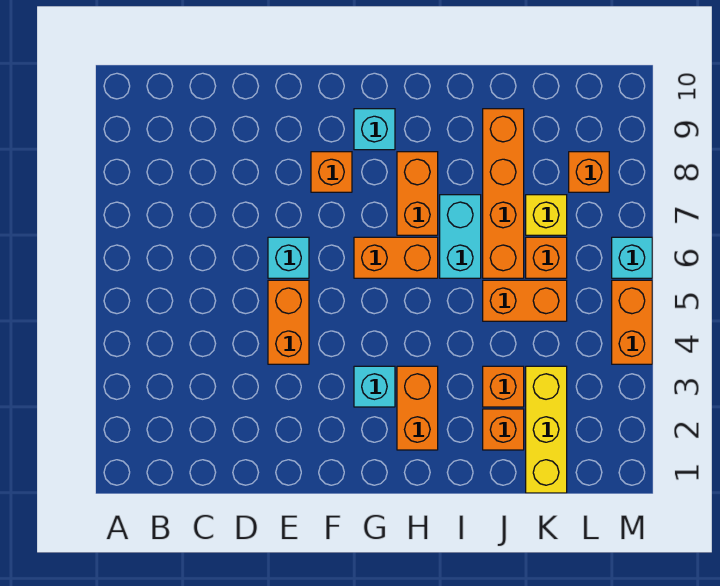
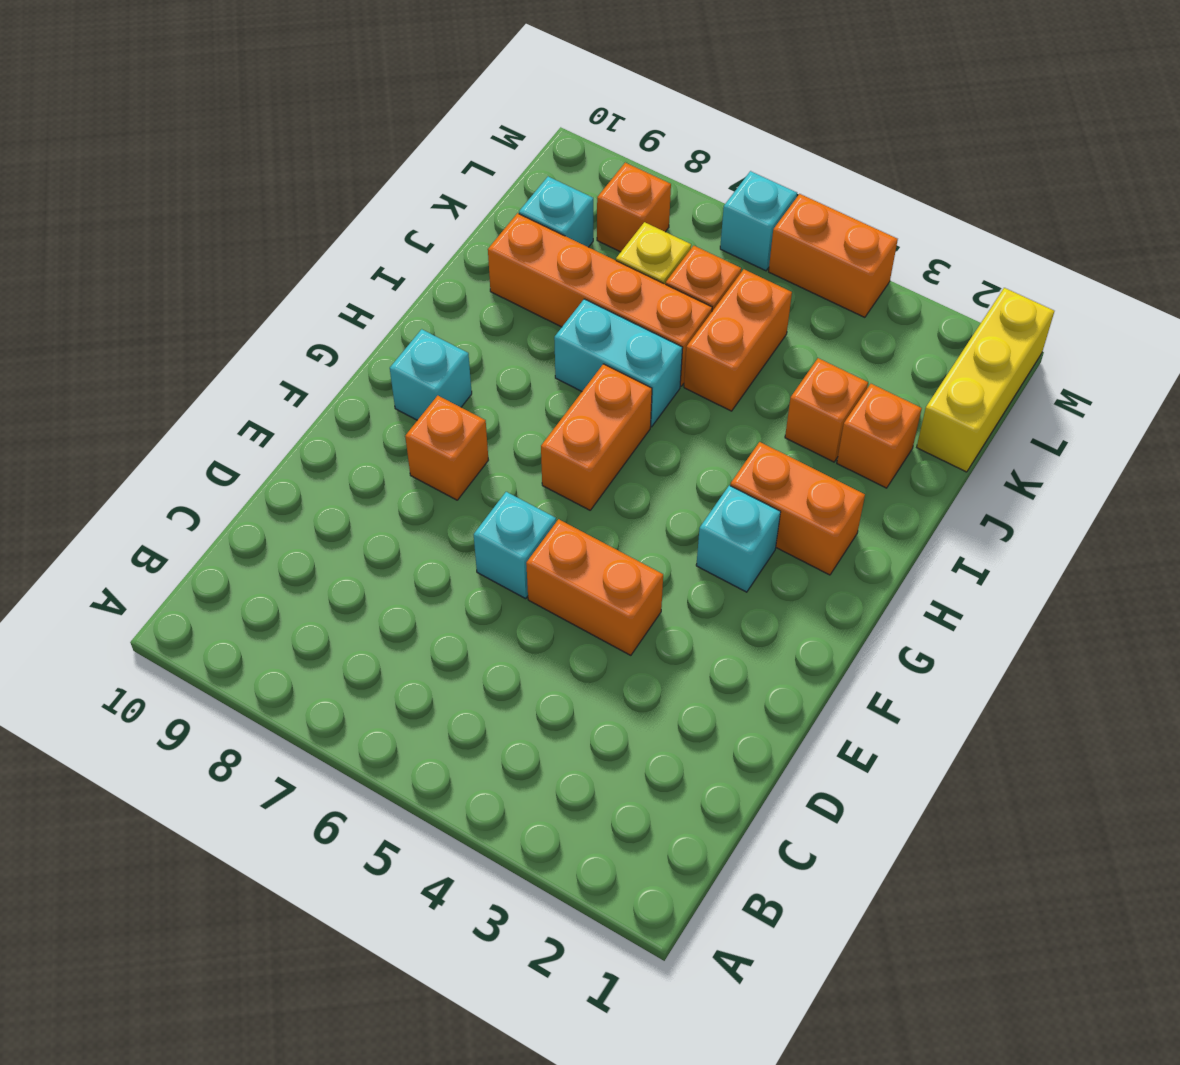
orange brick H7:H8 level 1 -> none
yellow brick K1:K3 level 1 -> yellow brick K1:M1 level 1
none -> cyan brick K9 level 1

